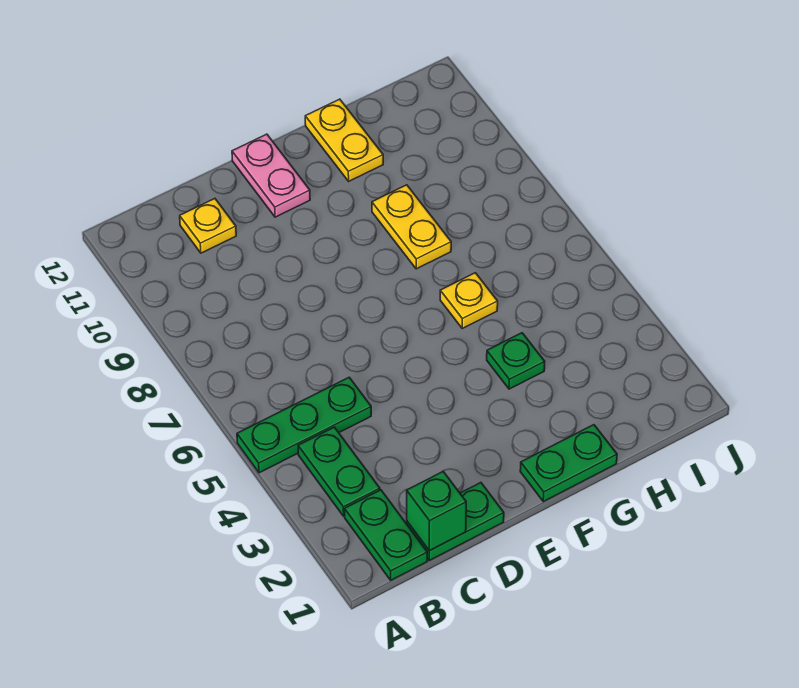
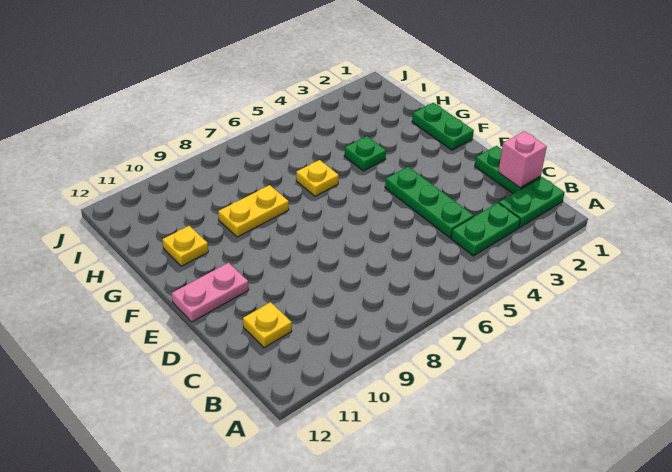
green plate A5:C5 level 1 -> green plate C4:E4 level 1
green brick C1 level 2 -> pink brick C1 level 2
yellow plate G11:G12 level 1 -> yellow plate G11 level 1

